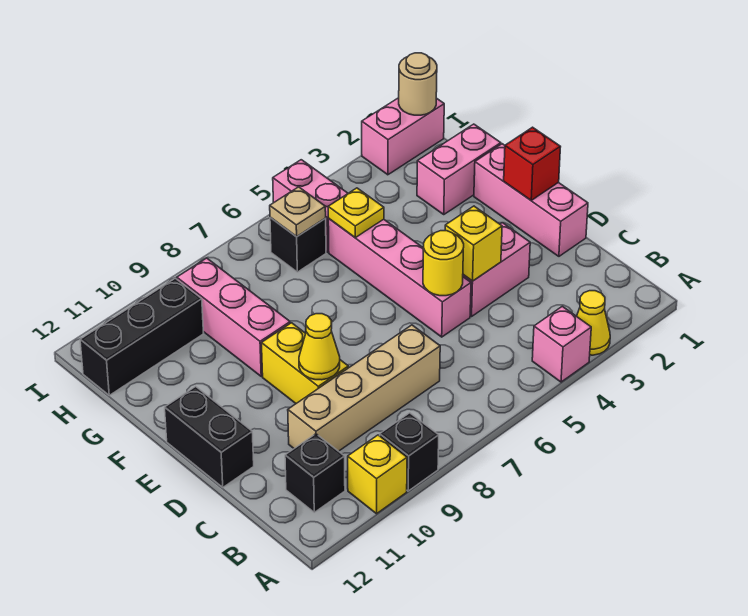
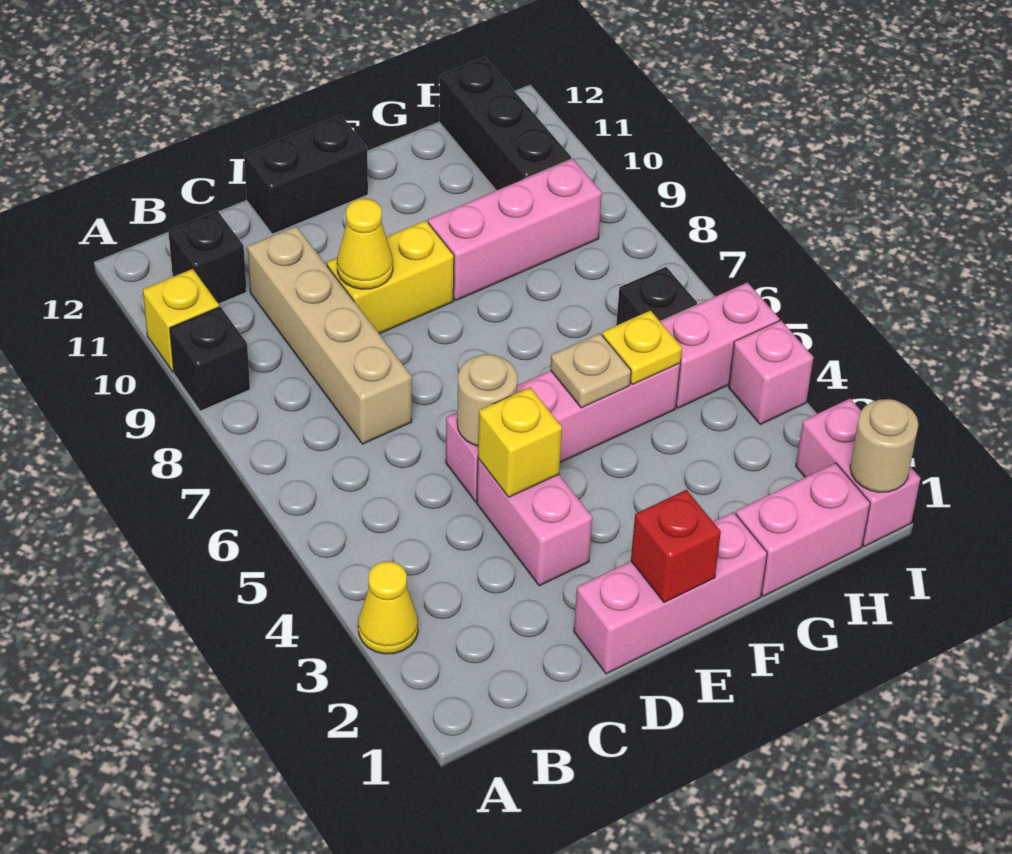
pink brick A4 level 1 -> pink brick I4 level 1
yellow round brick D5 level 2 -> tan round brick D5 level 2
pink brick G1:G2 level 1 -> pink brick G1:H1 level 1
tan plate H6 level 2 -> tan plate F5 level 2

